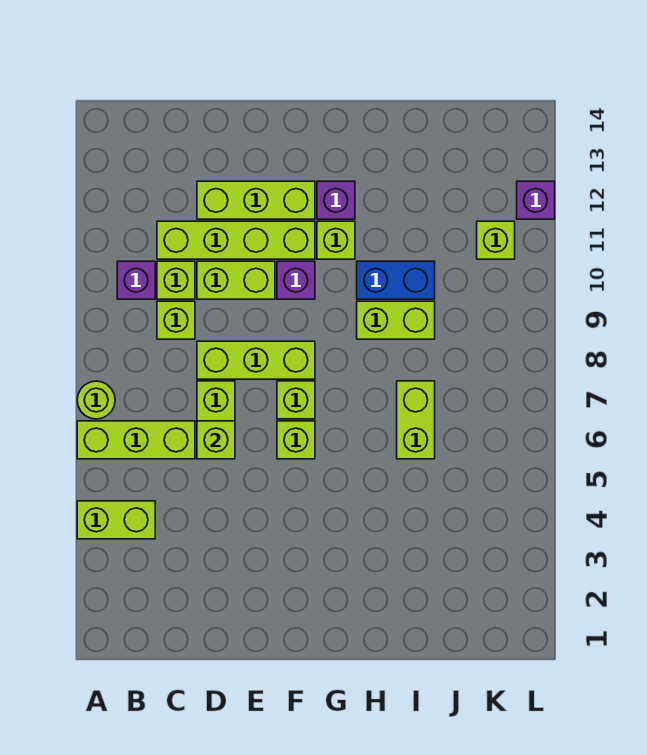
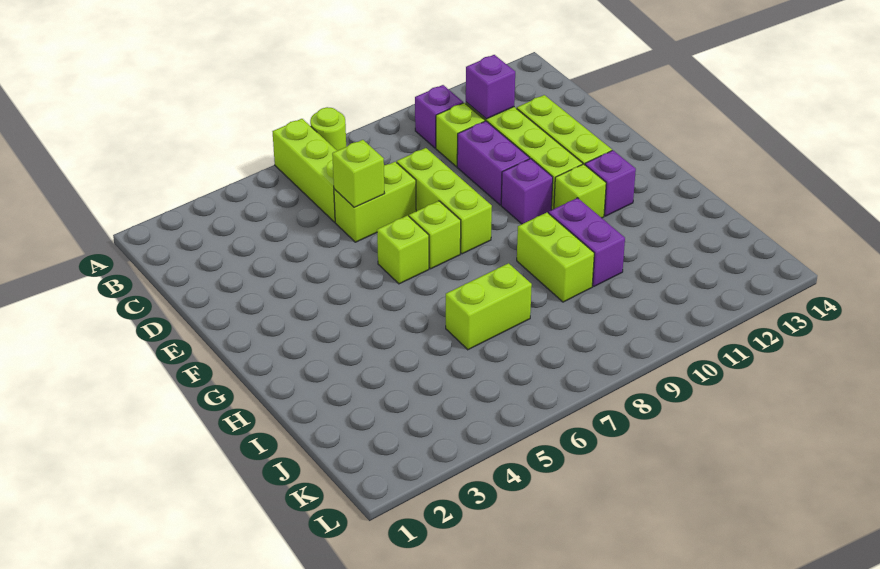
lime brick A4:B4 level 1 -> none
lime brick C9 level 1 -> none
lime brick D10:E10 level 1 -> purple brick D10:E10 level 1
blue brick H10:I10 level 1 -> purple brick H10:I10 level 1
lime brick K11 level 1 -> none
purple brick L12 level 1 -> purple brick C11 level 2

